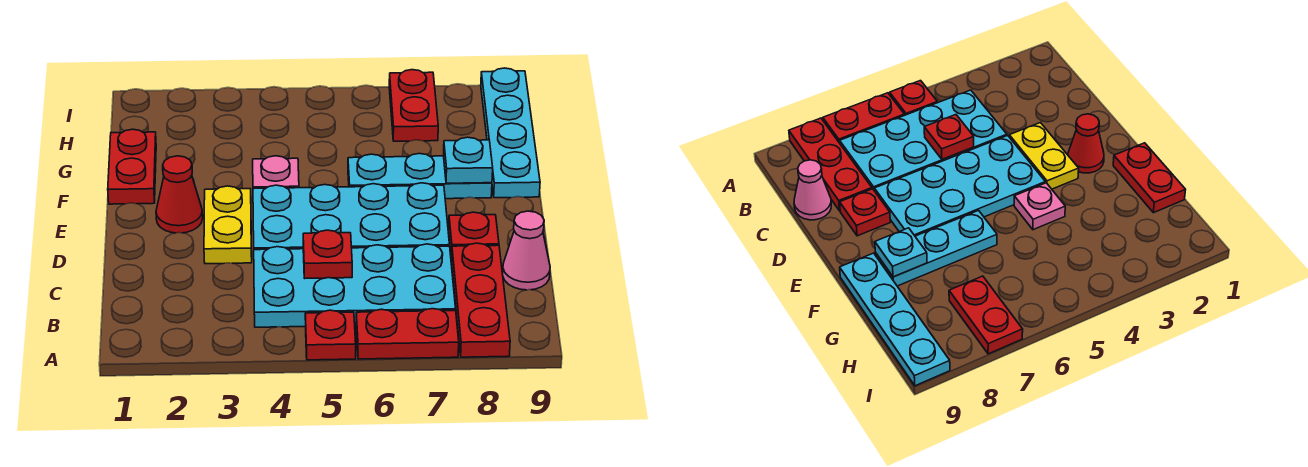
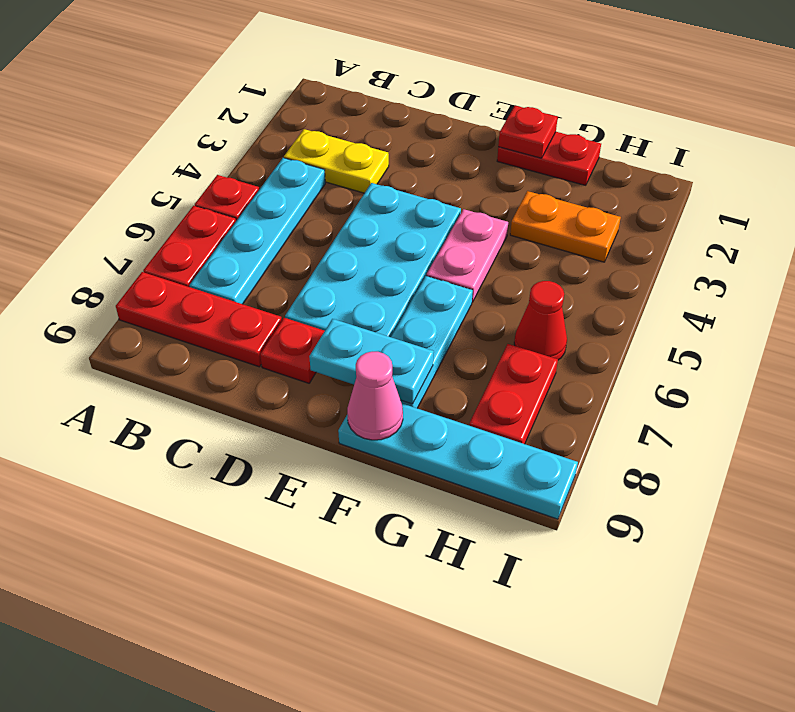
cyan plate B4:C7 level 1 -> cyan plate B4:B7 level 1
red plate C5 level 2 -> red plate F1 level 2
pink cone C9 level 1 -> pink cone F9 level 2
yellow plate D3:E3 level 1 -> yellow plate B3:C3 level 1
red cone E2 level 1 -> red cone H6 level 1
pink plate F4 level 1 -> pink plate F4:F5 level 1
cyan plate F8 level 2 -> cyan plate E8:F8 level 2
none -> orange plate G3:H3 level 1
red plate H7:I7 level 1 -> red plate H7:H8 level 1

